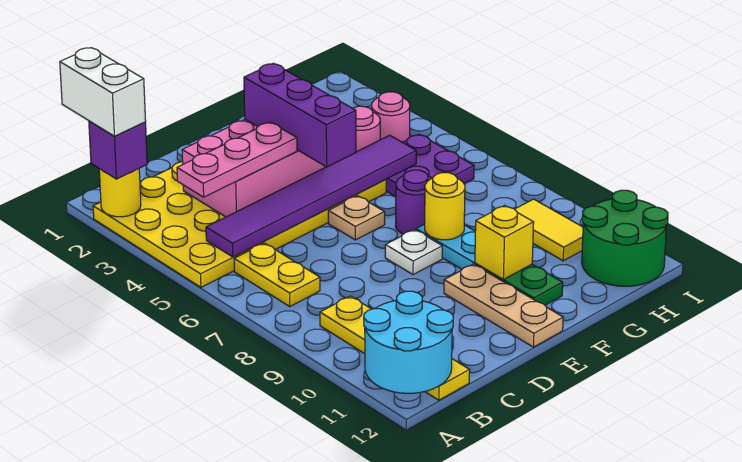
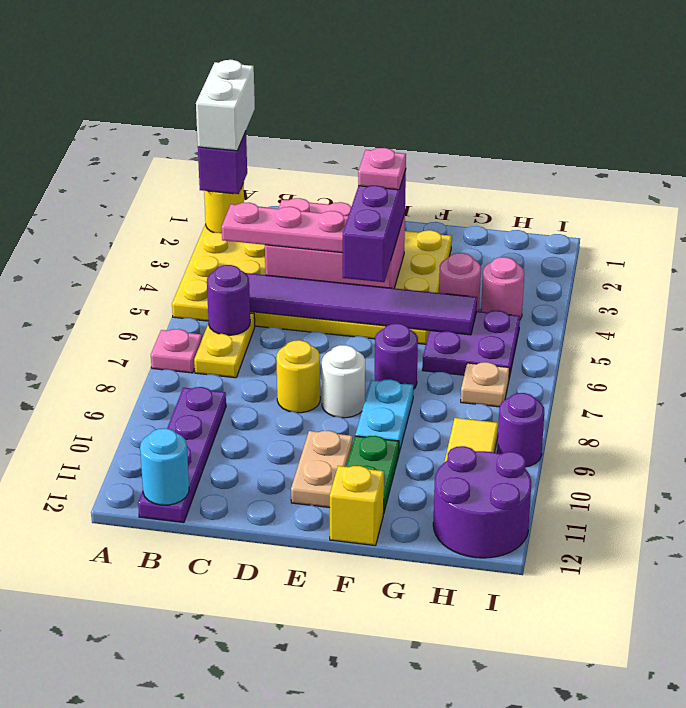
none -> pink plate A7 level 1
cyan round brick A11:B12 level 2 -> cyan round brick B12 level 2
none -> purple round brick B6 level 2
yellow plate B9:B12 level 1 -> purple plate B9:B12 level 1
none -> pink plate E3 level 4
tan plate E6 level 1 -> tan plate H7 level 1
white plate E8 level 1 -> white round brick E8 level 1
tan plate E10:E12 level 1 -> tan plate E10:E11 level 1
yellow round brick F8 level 2 -> yellow round brick D8 level 1
yellow brick F10 level 2 -> yellow brick F12 level 1
green round brick H11:I12 level 1 -> purple round brick H11:I12 level 1
none -> purple round brick I9 level 1

